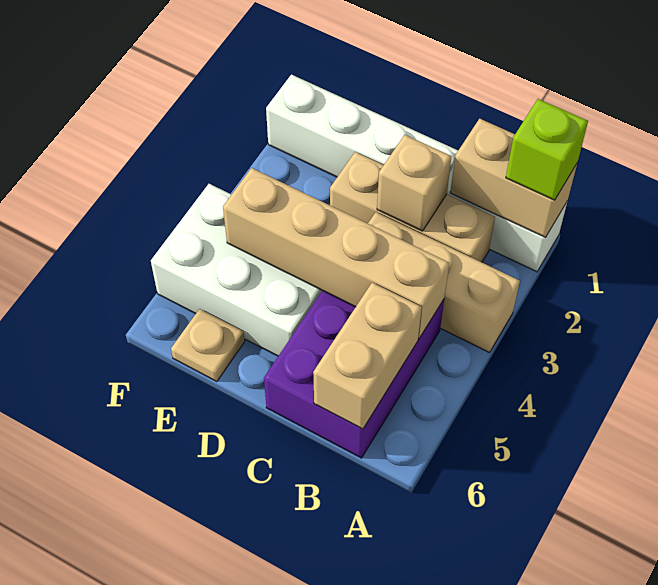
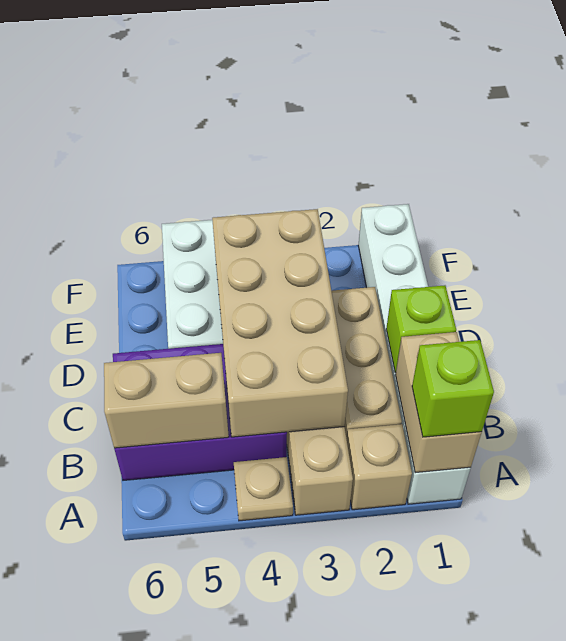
tan brick B4:E4 level 2 -> tan brick B3:E4 level 2
none -> lime brick C1 level 2
tan brick C2 level 2 -> tan brick A2 level 1
tan plate E6 level 1 -> tan plate A4 level 1

